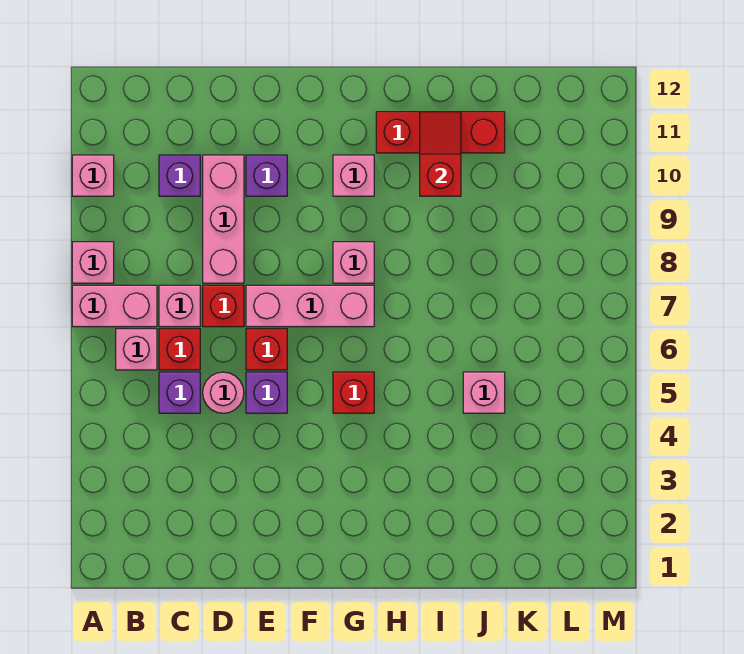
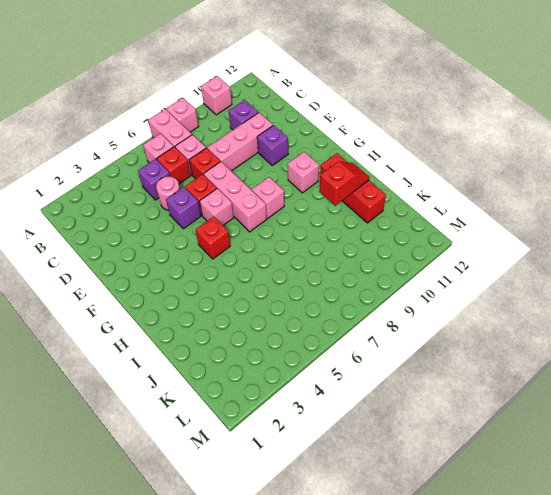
pink brick J5 level 1 -> pink brick F6 level 1

